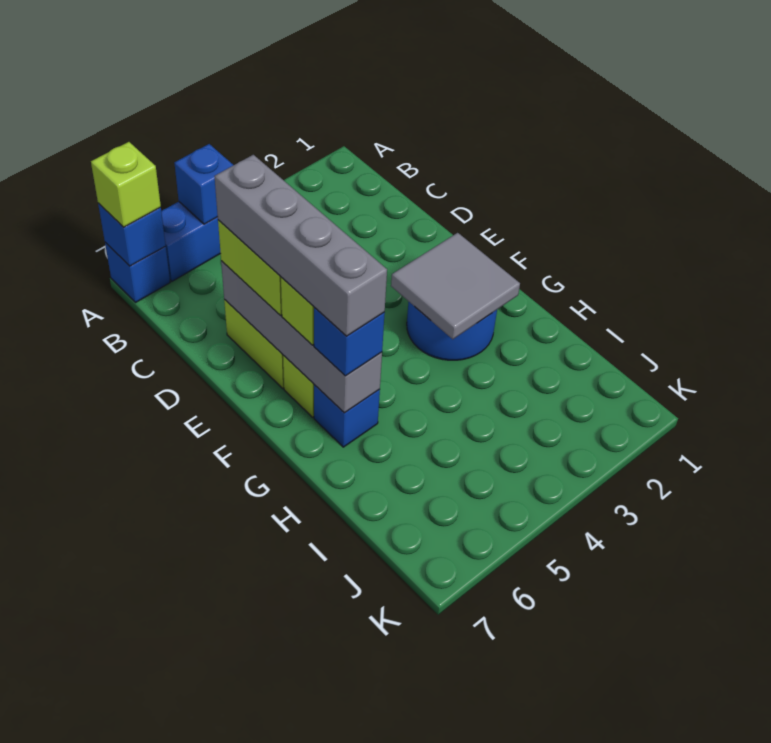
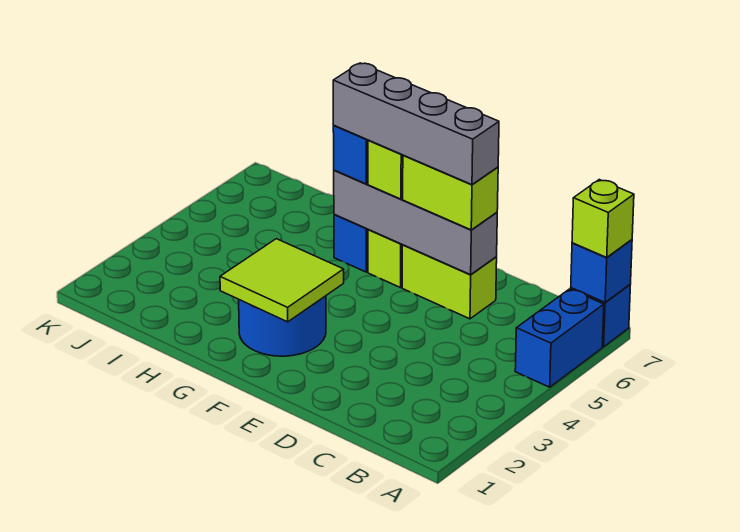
blue brick A5 level 2 -> none
grey tile F2:G3 level 2 -> lime tile F2:G3 level 2

